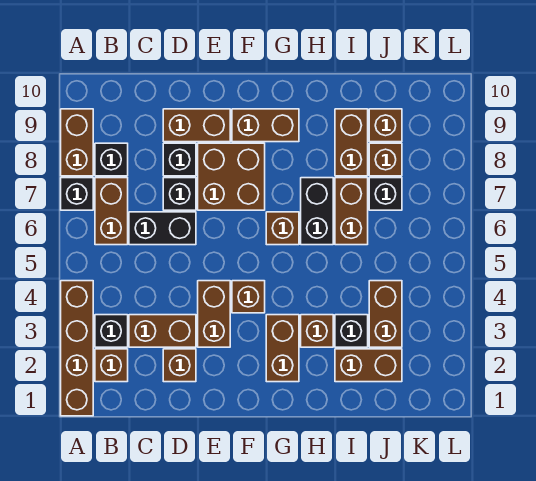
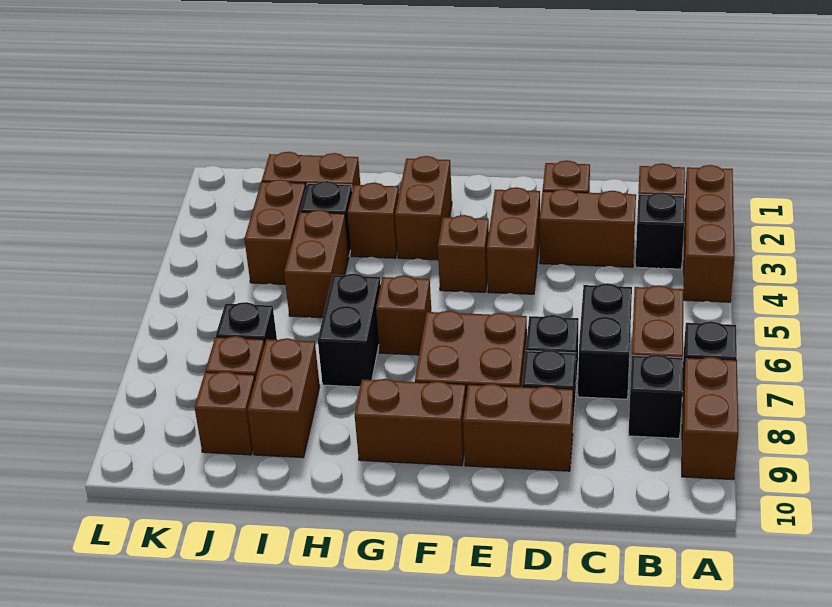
brown brick A1:A4 level 1 -> brown brick A2:A4 level 1
black brick C6:D6 level 1 -> black brick C6:C7 level 1
brown brick I6:I7 level 1 -> brown brick I4:I5 level 1

